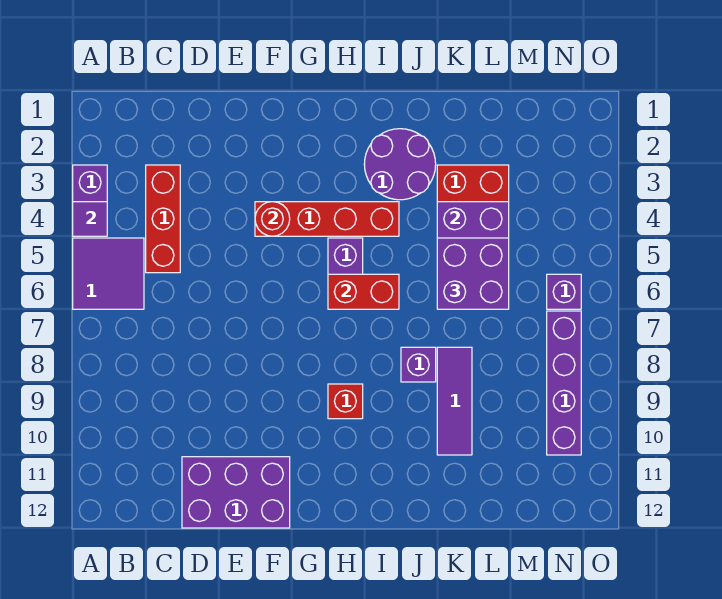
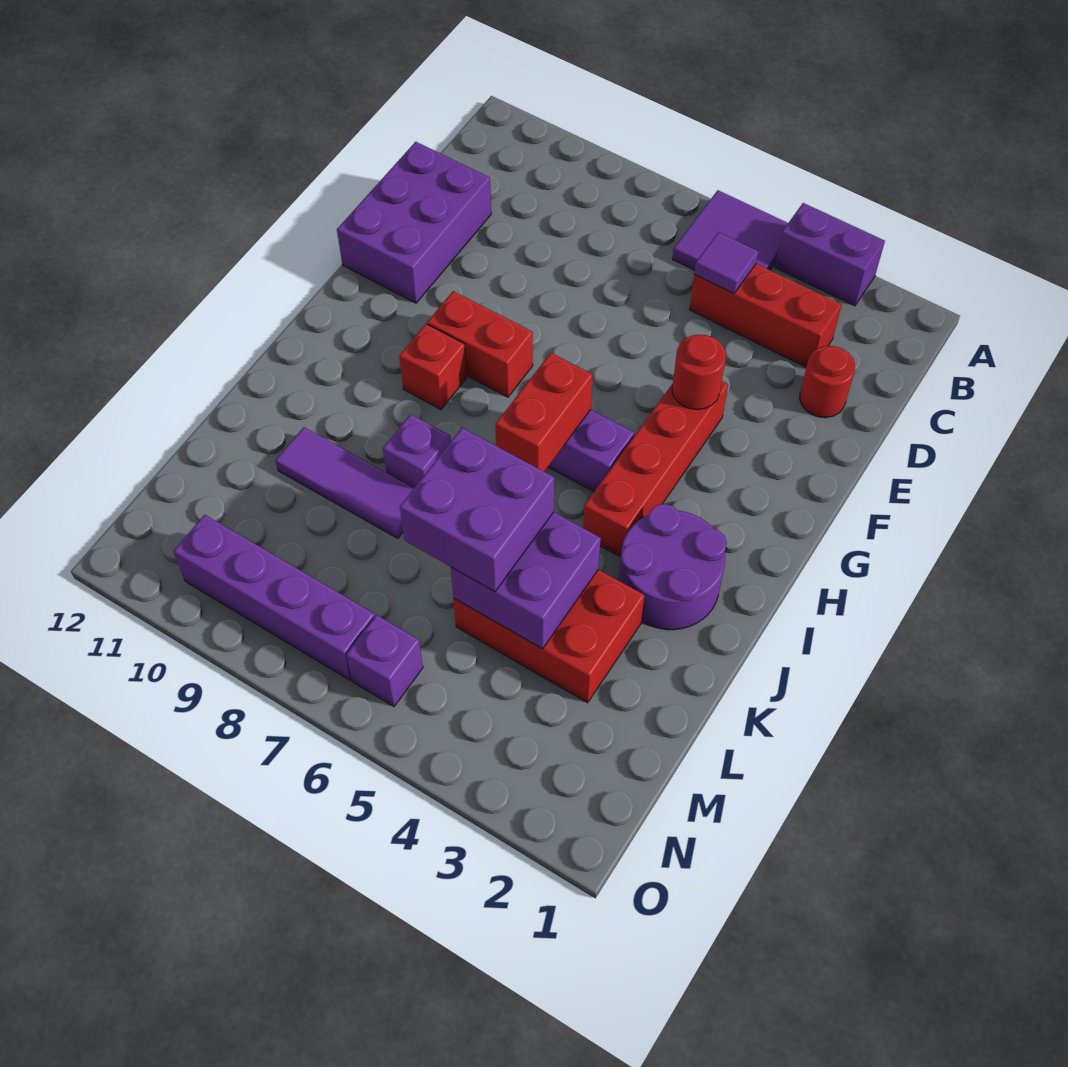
purple tile A4 level 2 -> purple tile C5 level 2
none -> red round brick D2 level 1
none -> red brick G8:G9 level 1

